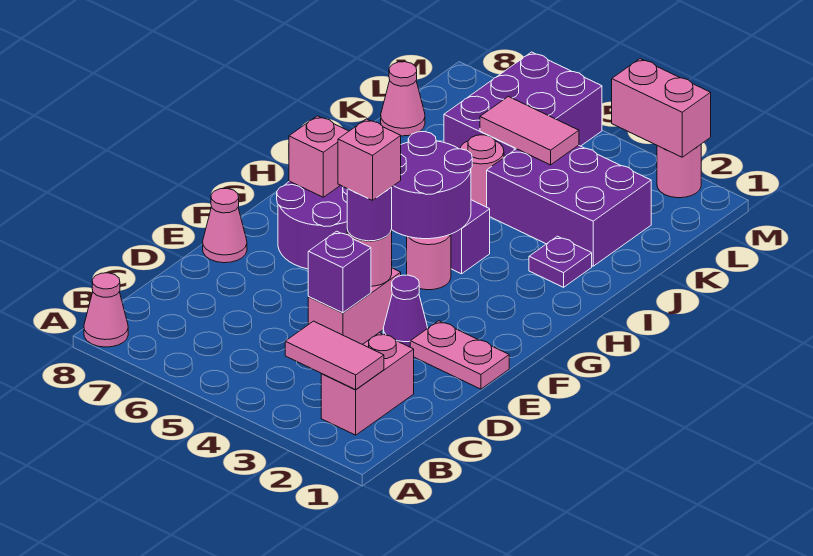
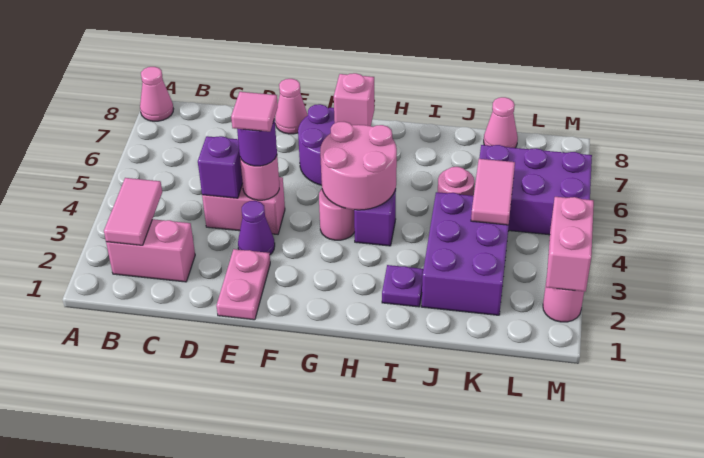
pink brick E4 level 4 -> pink tile E4 level 4
purple round brick G4:H5 level 2 -> pink round brick G4:H5 level 2

